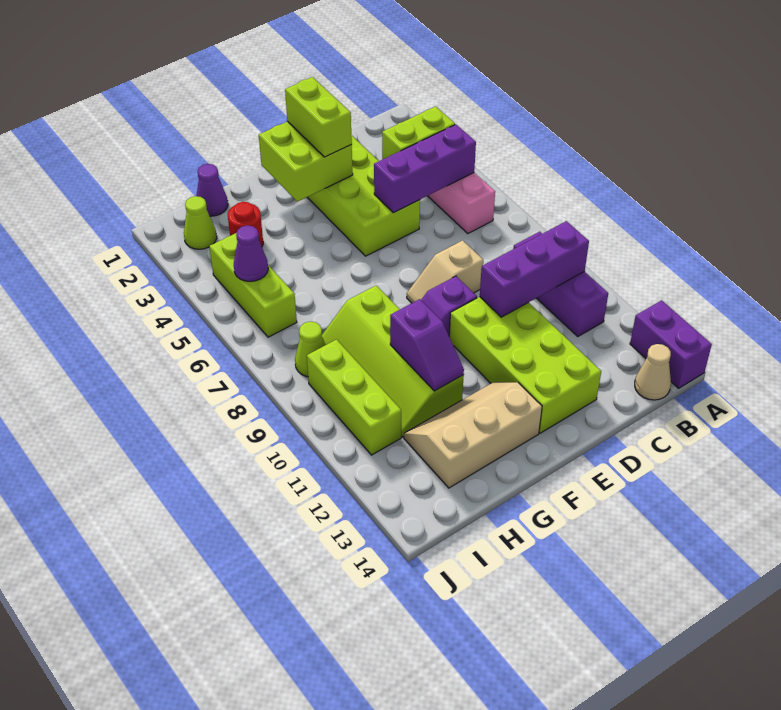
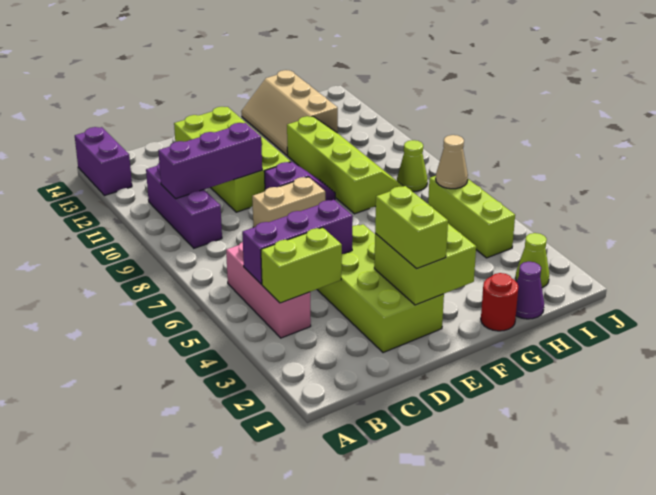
tan cone B14 level 1 -> tan cone I6 level 2
tan slope D8:E8 level 1 top D -> tan brick D8:E8 level 1
tan slope F12:H13 level 1 top 13 -> tan slope G12:H14 level 1 top H
purple slope G10:G11 level 2 top 10 -> none
red round brick H3 level 1 -> red round brick G1 level 1
purple cone I5 level 2 -> none
lime brick I9:I11 level 1 -> none

